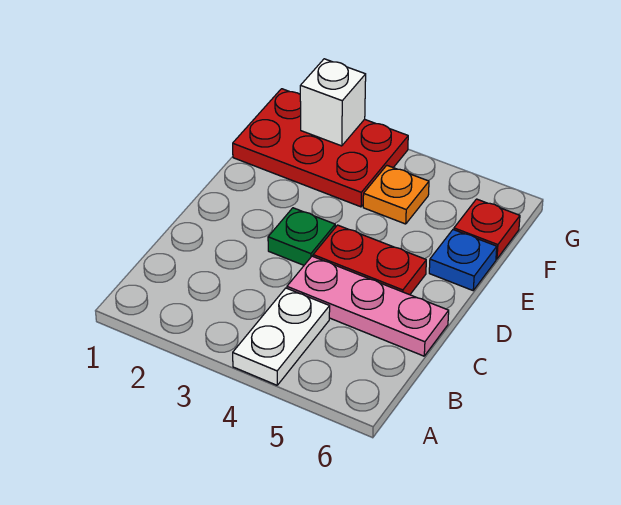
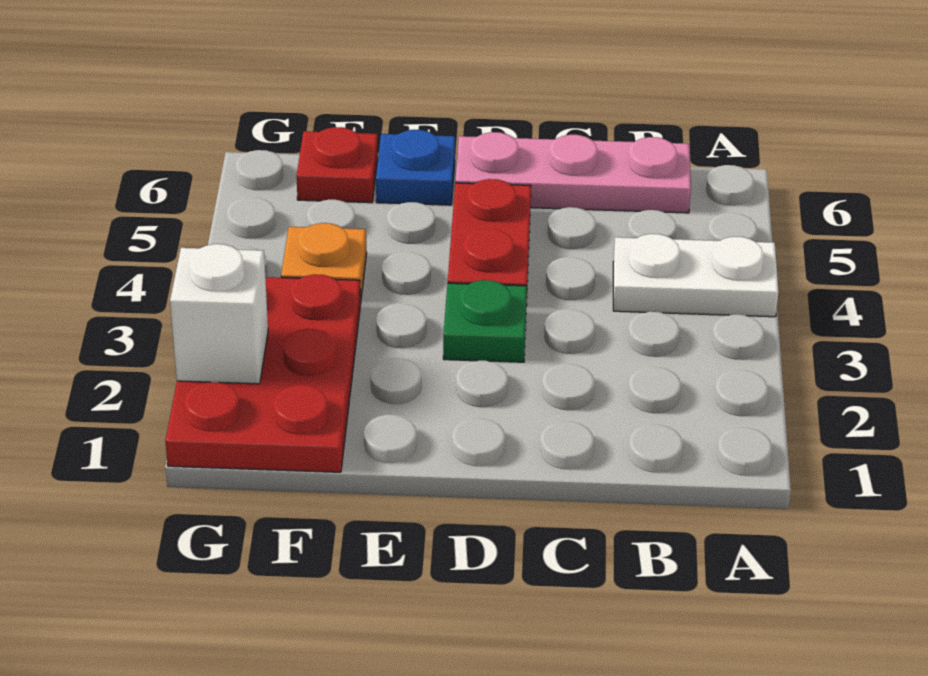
pink plate C4:C6 level 1 -> pink plate B6:D6 level 1

